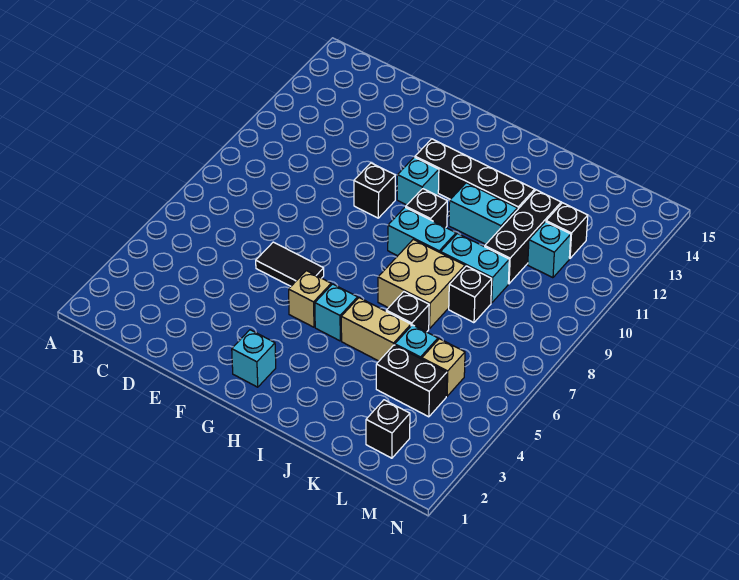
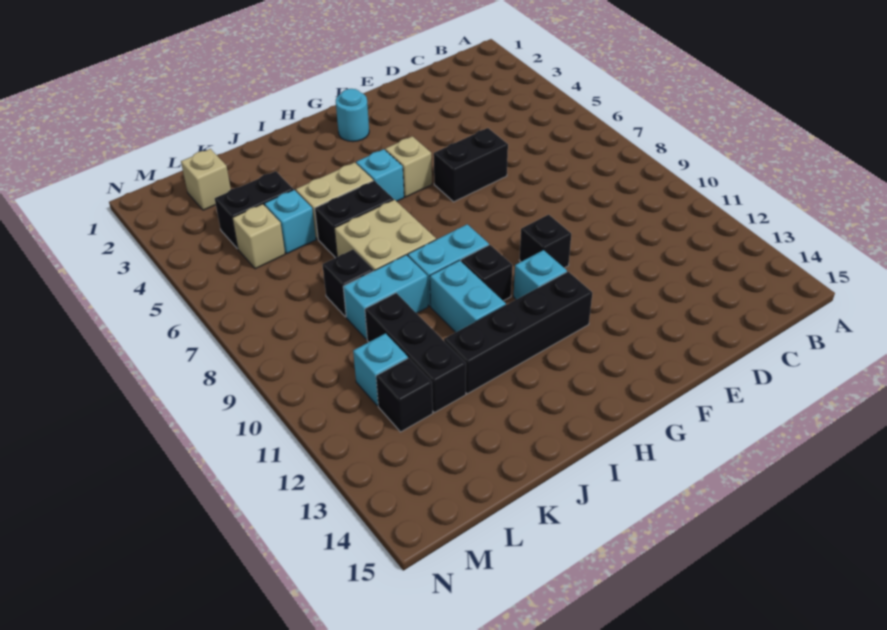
black tile E6:F6 level 1 -> black brick E6:F6 level 1
cyan brick G2 level 1 -> cyan round brick G2 level 1
cyan brick I11:J11 level 1 -> cyan brick I10:I11 level 1
black brick J6 level 1 -> black brick I6:J6 level 1
black brick L2 level 1 -> tan brick L2 level 1

